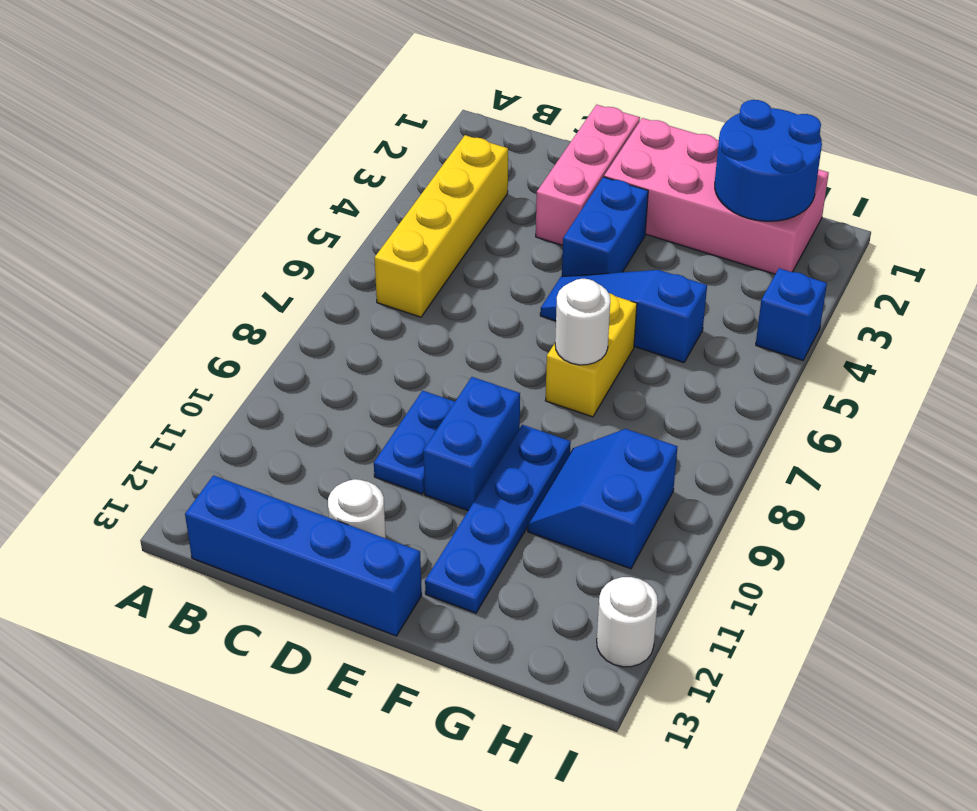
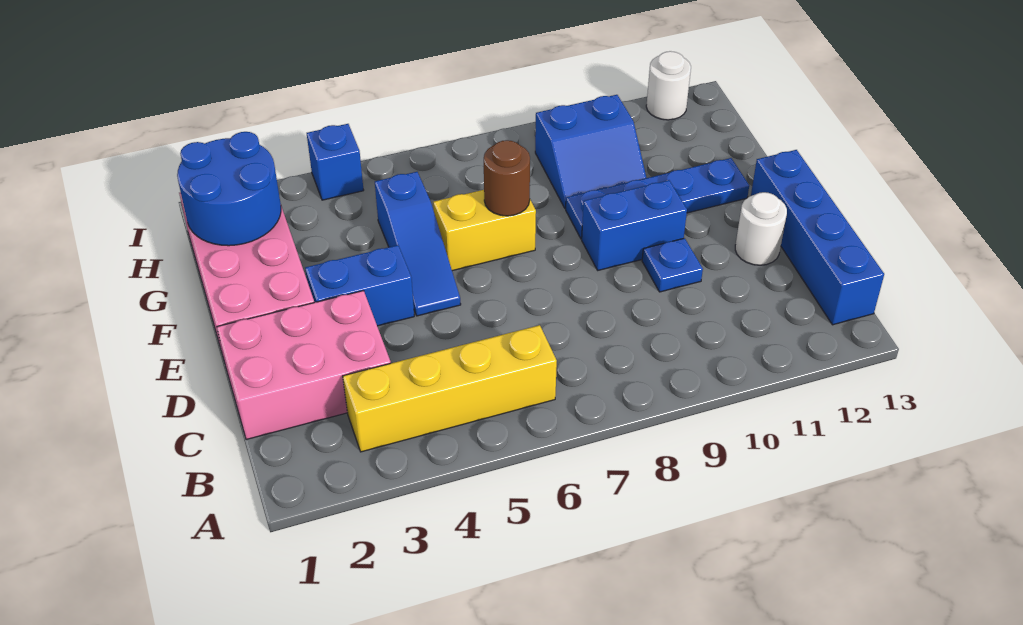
pink brick D1:D3 level 1 -> pink brick C1:D3 level 1
blue plate D9:D10 level 1 -> blue plate D10 level 1
white round brick F7 level 2 -> brown round brick F7 level 2

